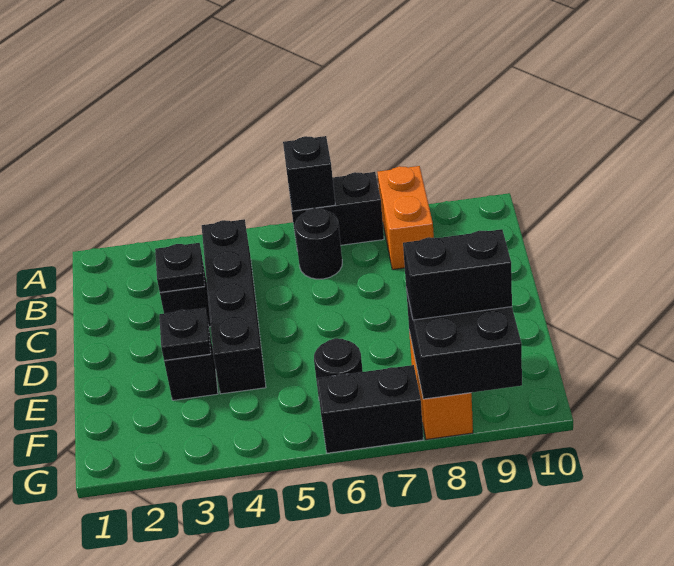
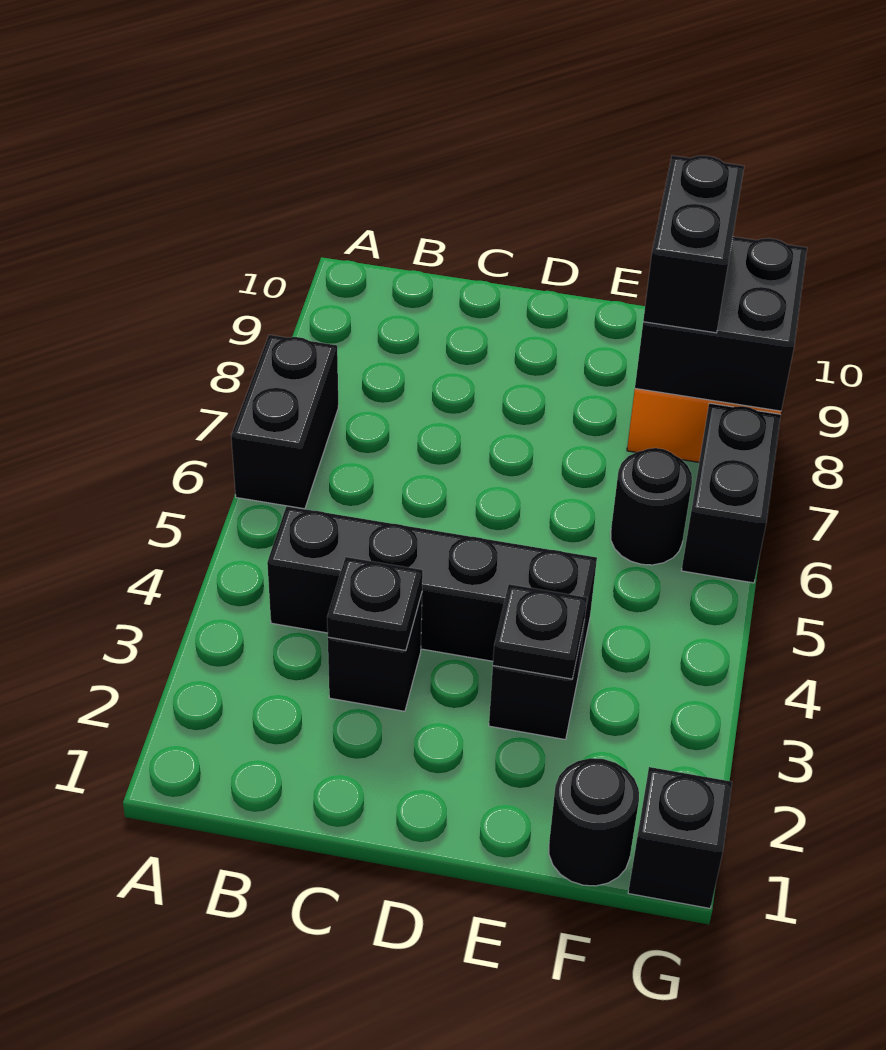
black brick A6 level 2 -> black brick G1 level 1
orange brick A8:B8 level 1 -> none
black round brick B6 level 1 -> black round brick F1 level 1

